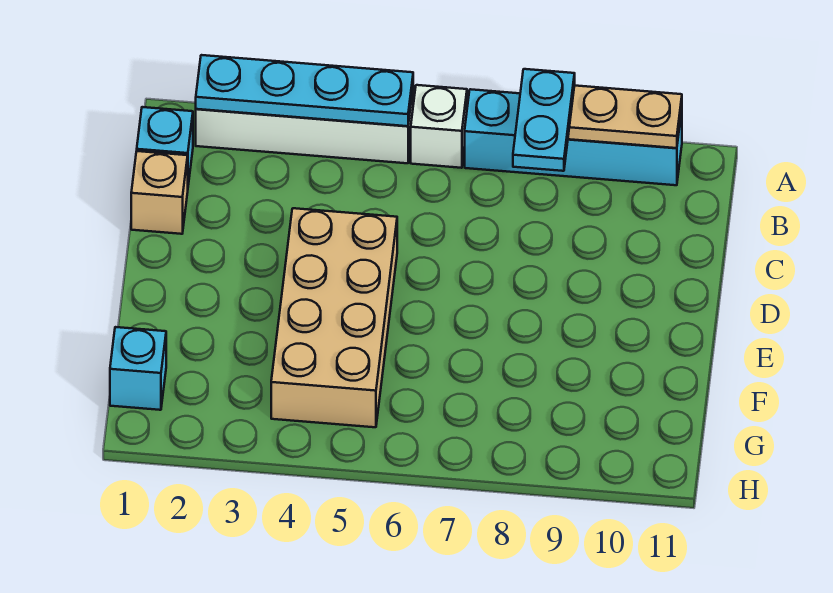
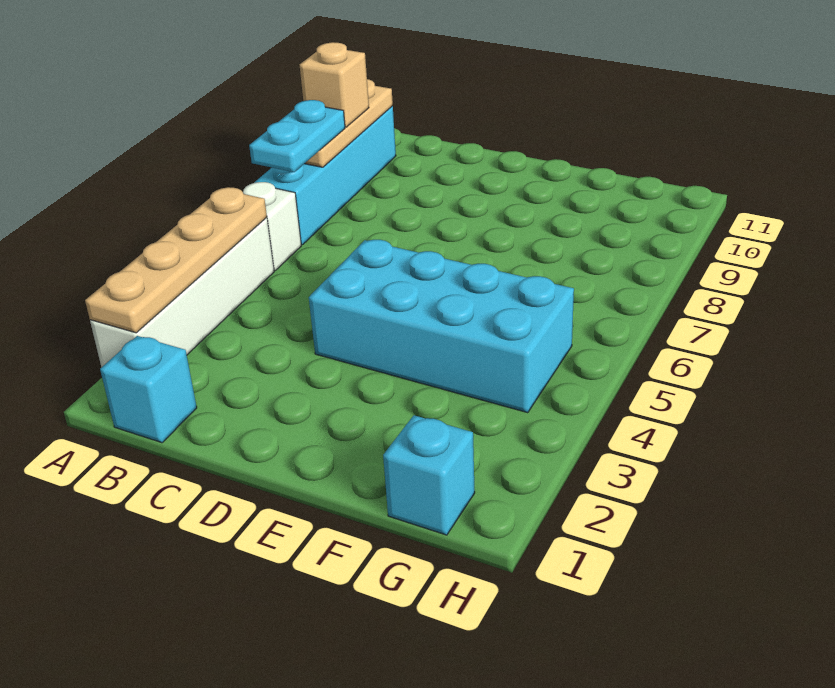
cyan plate A2:A5 level 2 -> tan plate A2:A5 level 2
cyan plate A8:B8 level 3 -> cyan plate A7:A8 level 3
tan brick C1 level 1 -> tan brick A9 level 3
tan brick D4:G5 level 1 -> cyan brick D4:G5 level 1

